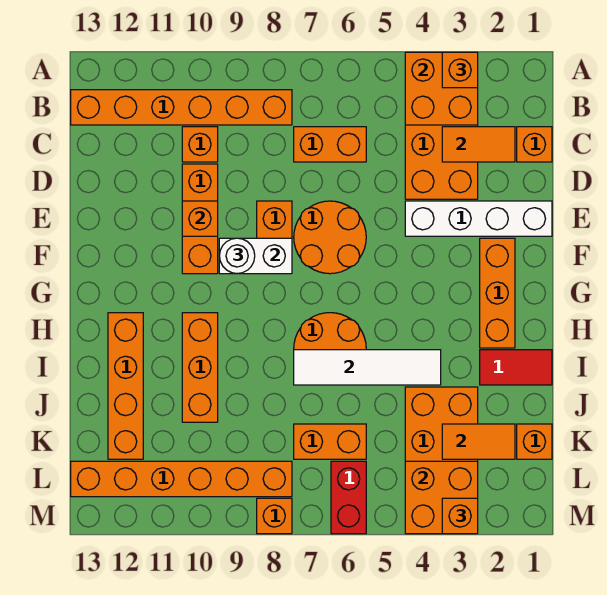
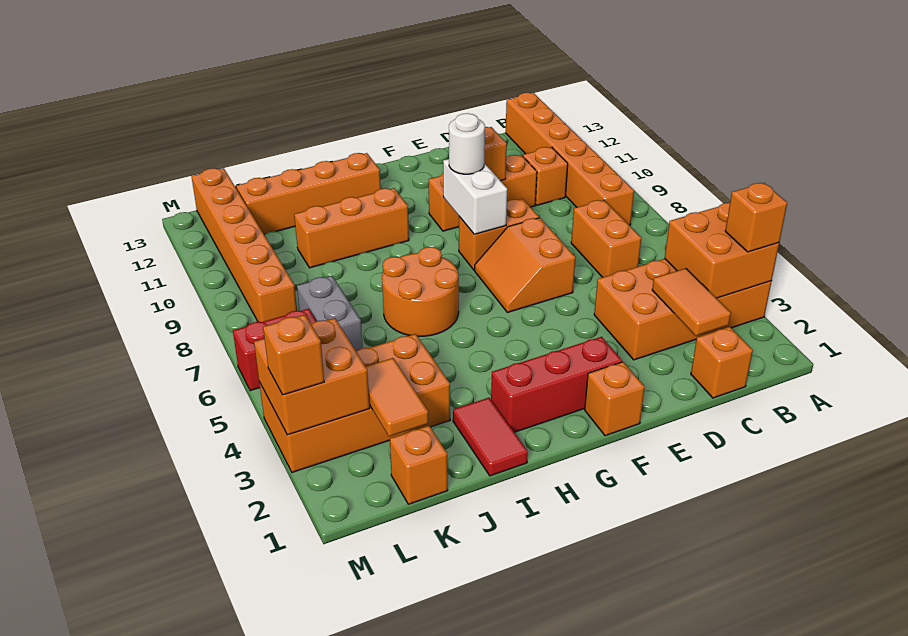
white brick E1:E4 level 1 -> none
orange round brick E6:F7 level 1 -> orange slope E6:F7 level 1 top E
orange brick F2:H2 level 1 -> red brick F2:H2 level 1
white tile I4:I7 level 2 -> none
orange brick K6:K7 level 1 -> grey brick K6:K7 level 1
orange brick M8 level 1 -> orange brick F1 level 1

